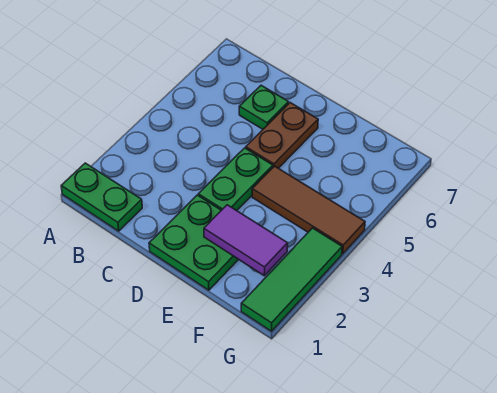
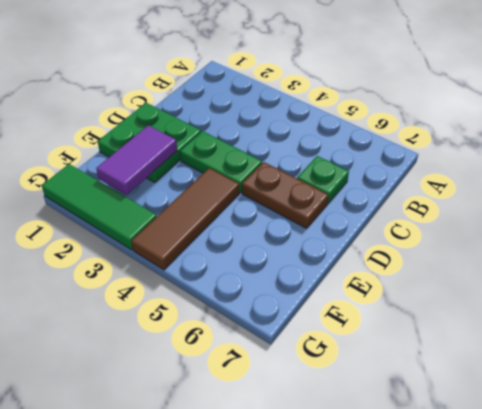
green plate A1:B1 level 1 -> none

